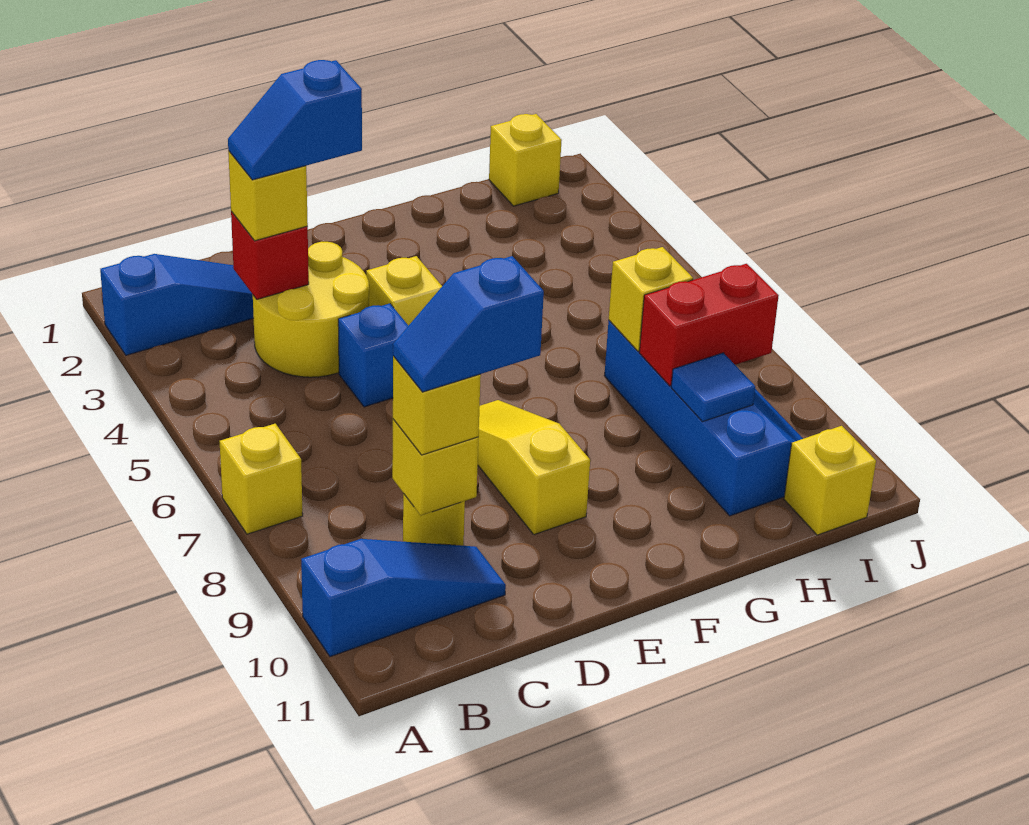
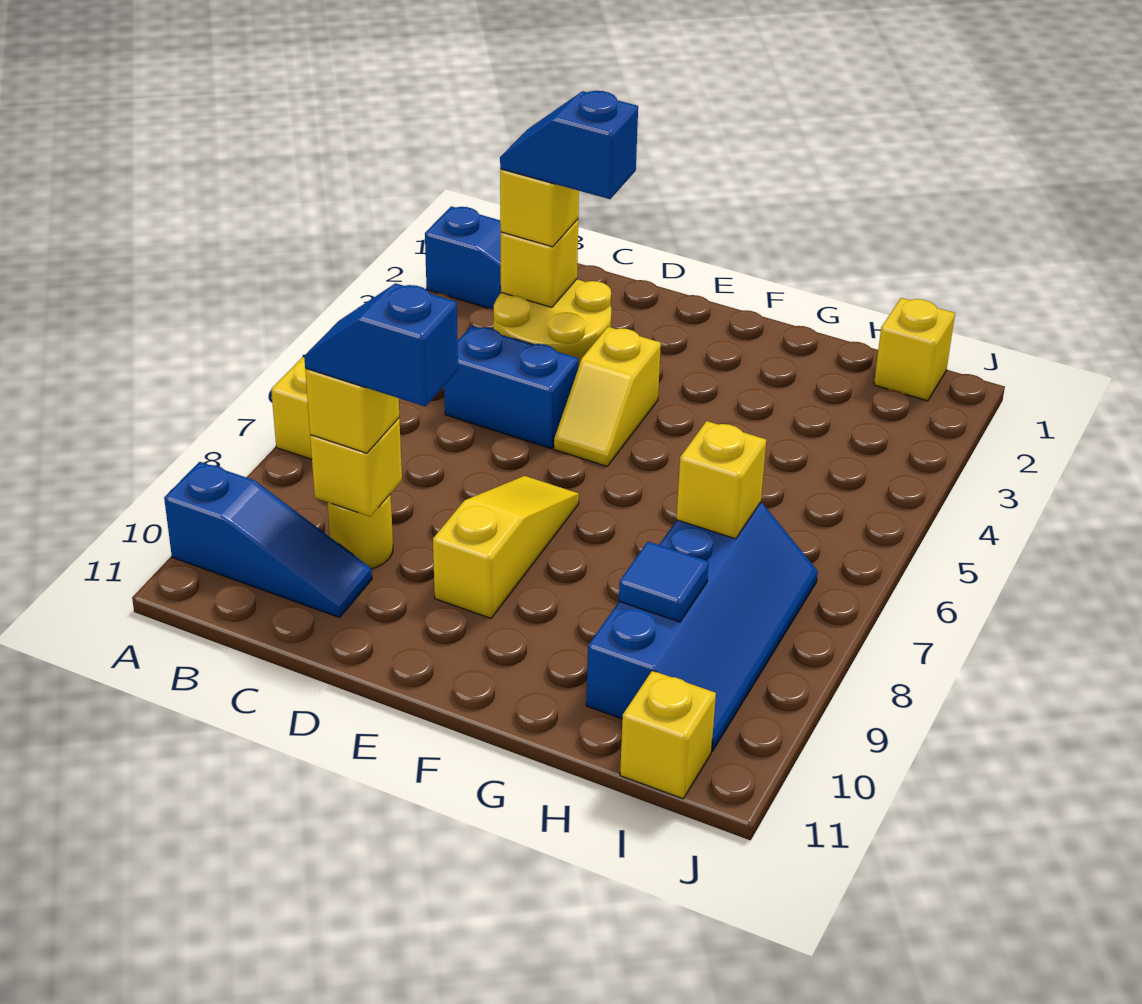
red brick C3 level 2 -> yellow brick C3 level 2
blue brick D5 level 1 -> blue brick C5:D5 level 1
red brick H8:I8 level 2 -> none

